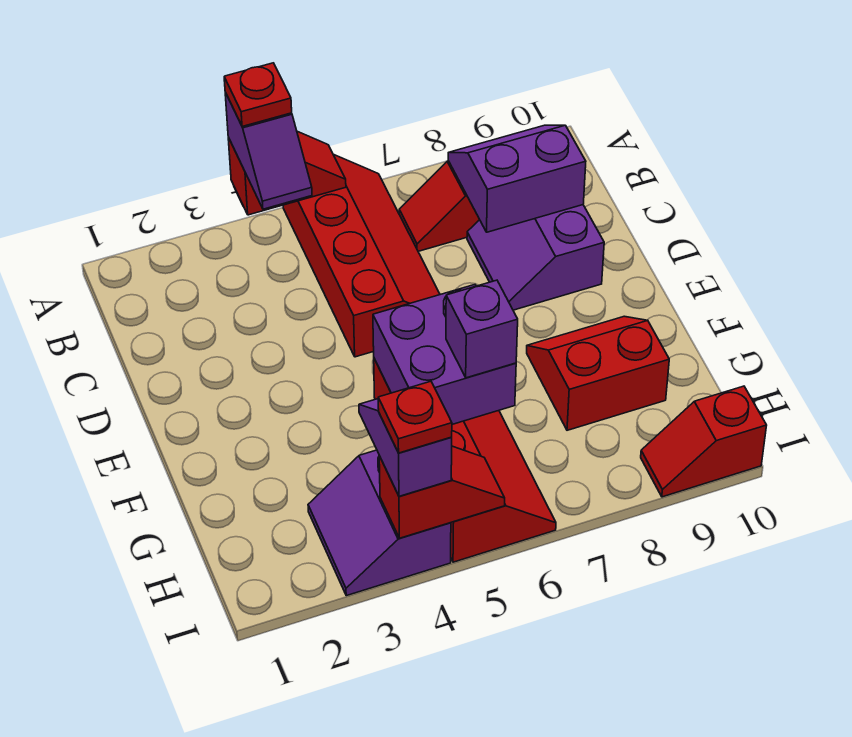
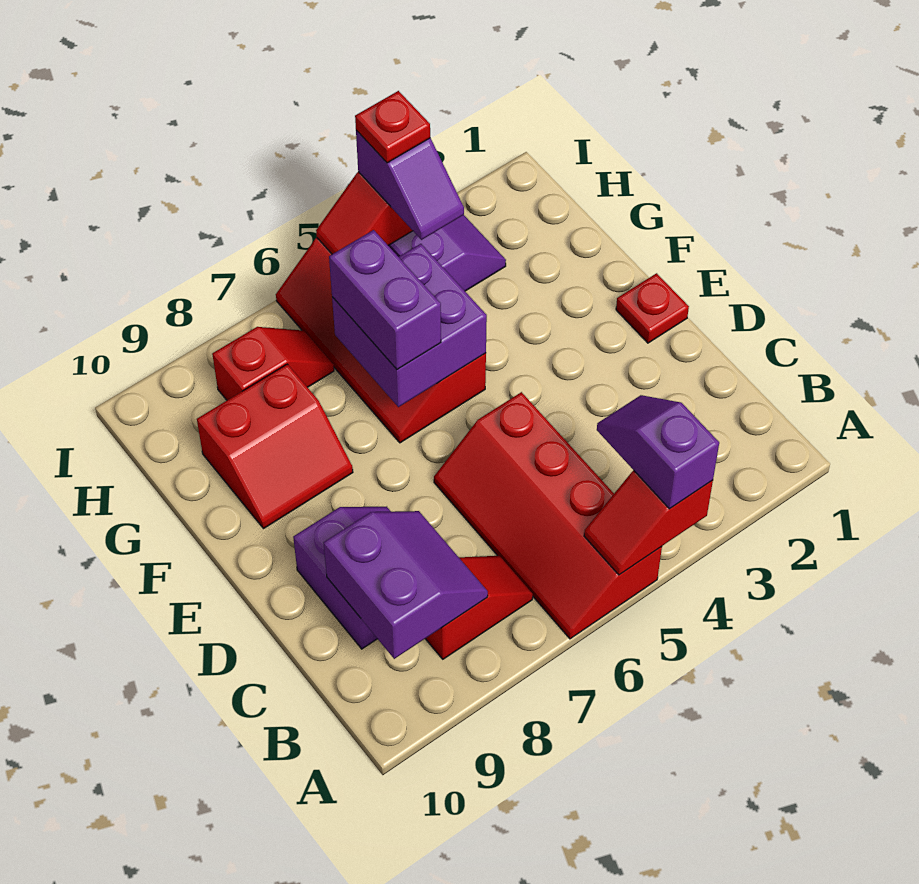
red plate A4 level 4 -> red plate E1 level 1
purple slope B8:C9 level 2 top C -> purple slope B8:C9 level 2 top 9
purple brick G6 level 3 -> purple brick F6:G6 level 3
red slope I9:I10 level 1 top 10 -> red slope H7:H8 level 1 top 8

